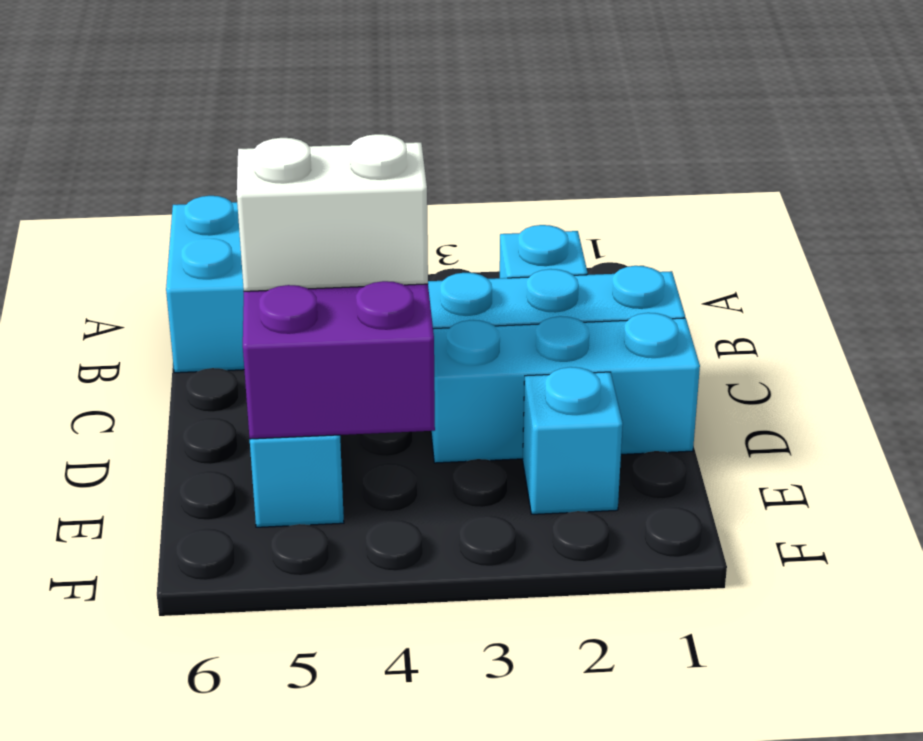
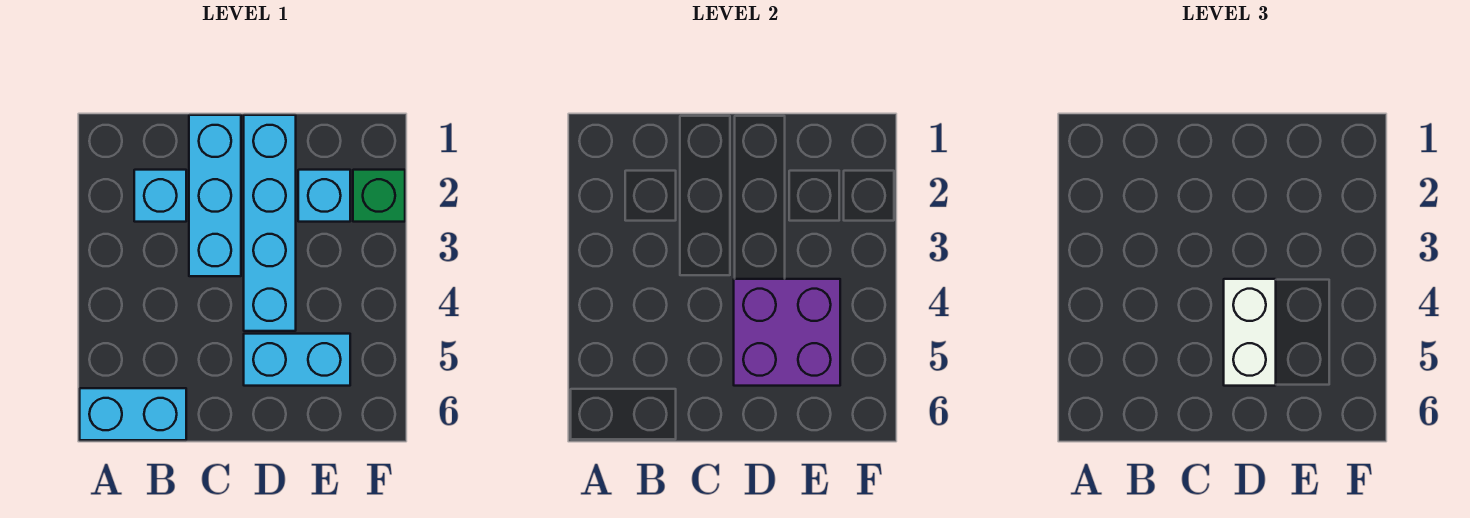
cyan brick D1:D3 level 1 -> cyan brick D1:D4 level 1
none -> green brick F2 level 1

